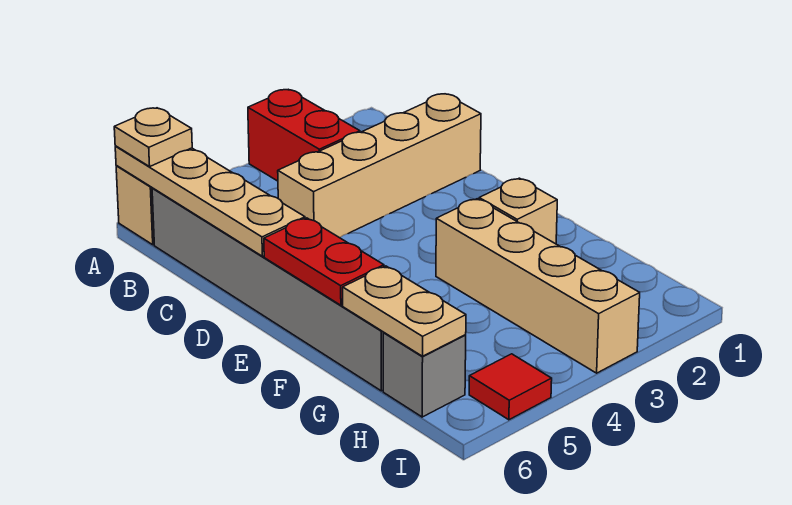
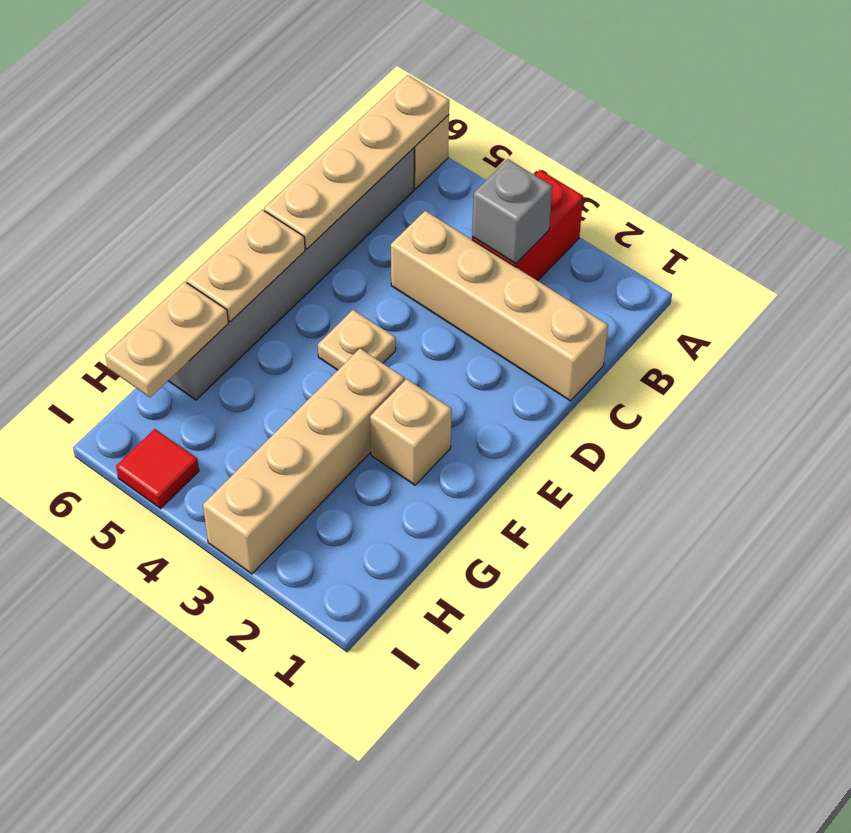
tan plate A6 level 3 -> tan plate E4 level 1
red plate E6:F6 level 2 -> tan plate E6:F6 level 2
grey brick H6 level 1 -> grey brick B3 level 2

